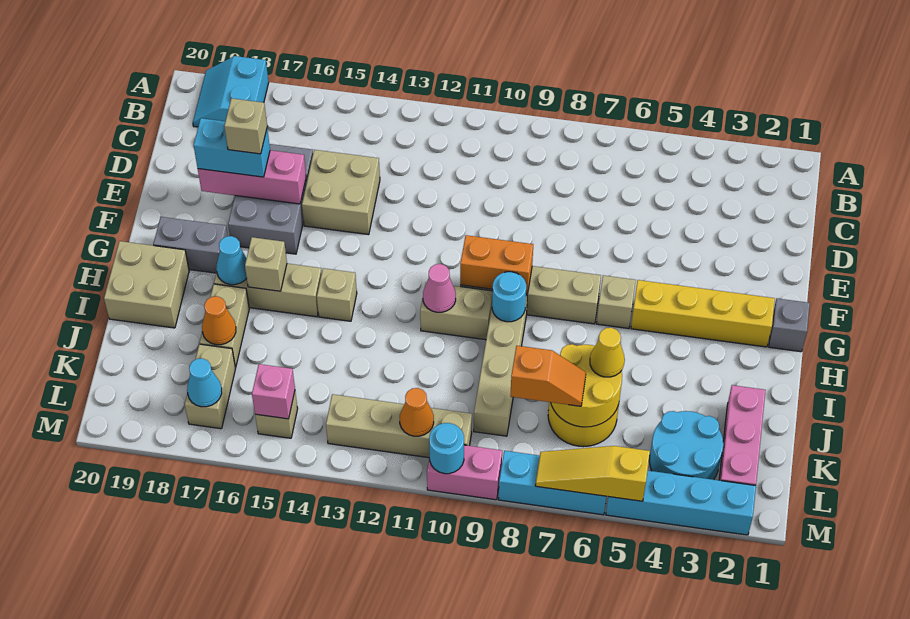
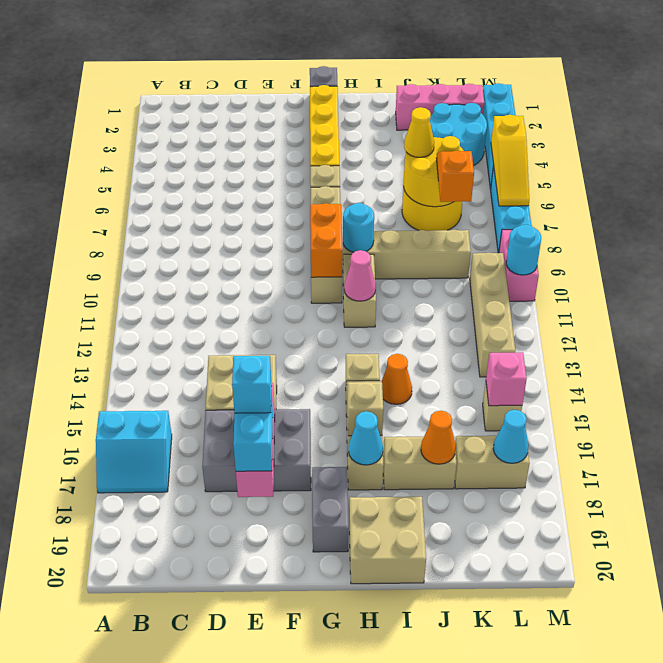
cyan slope A18:B19 level 1 top 18 -> cyan slope A16:B17 level 1 top 16
tan brick E17 level 4 -> cyan brick E17 level 4
orange cone L11 level 2 -> orange cone I14 level 1

